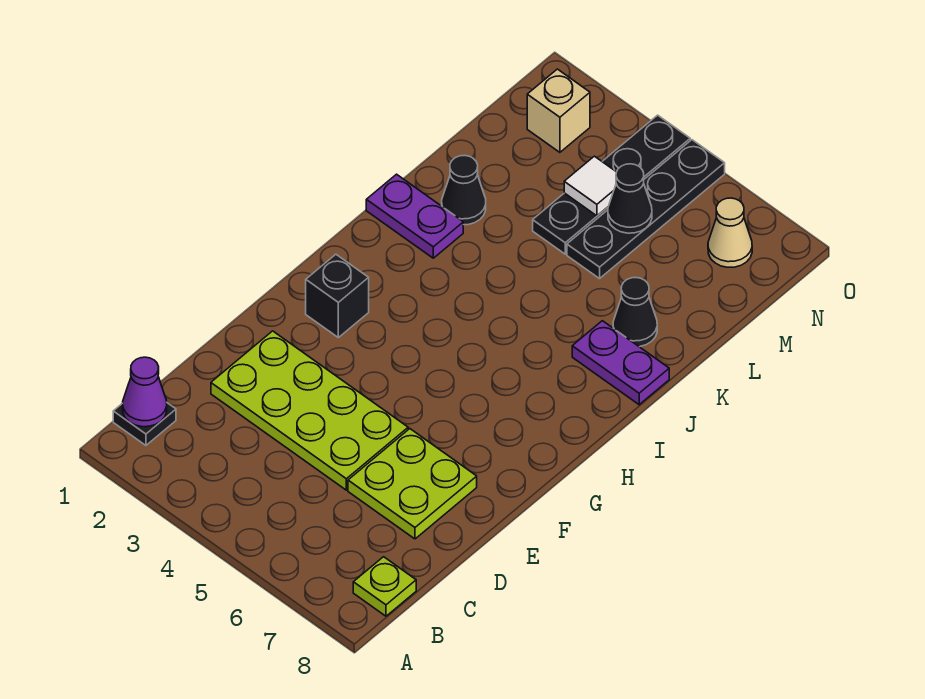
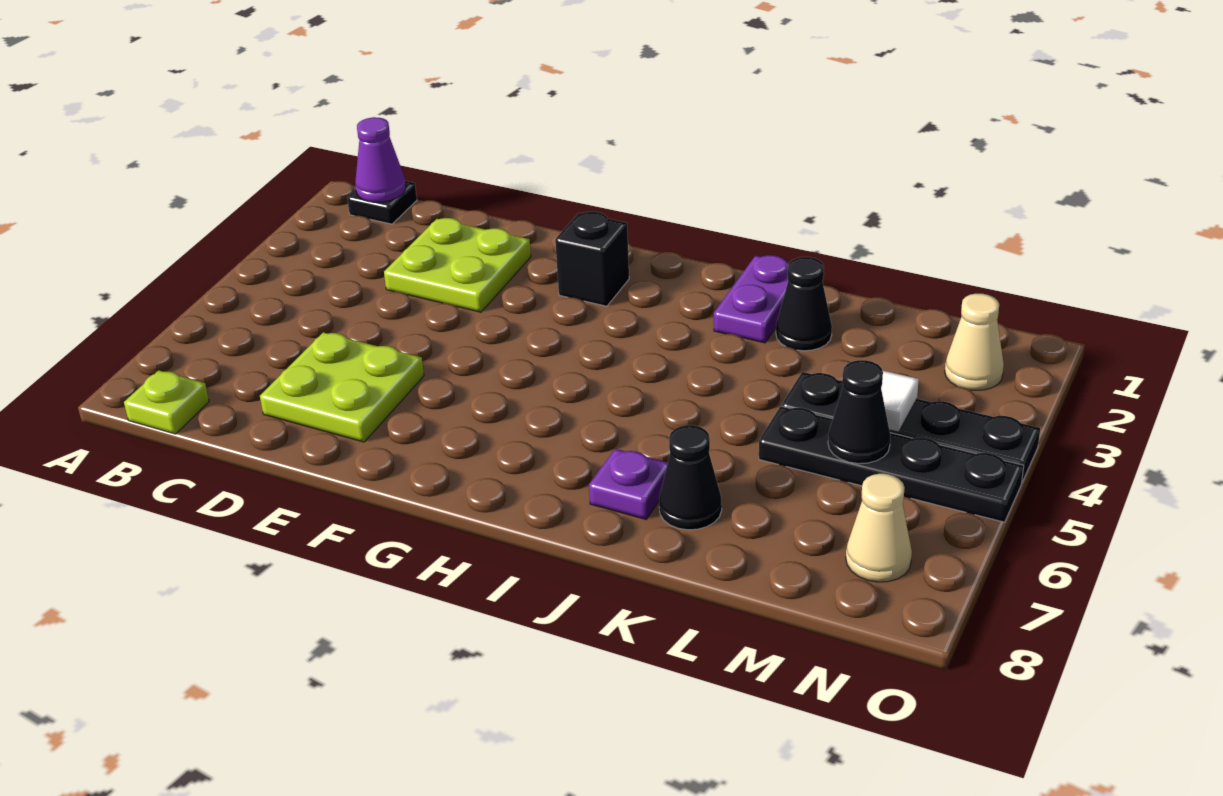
lime plate D2:E5 level 1 -> lime plate D2:E3 level 1
purple plate J7:J8 level 1 -> purple plate J7 level 1
tan brick N2 level 1 -> tan cone N2 level 1

